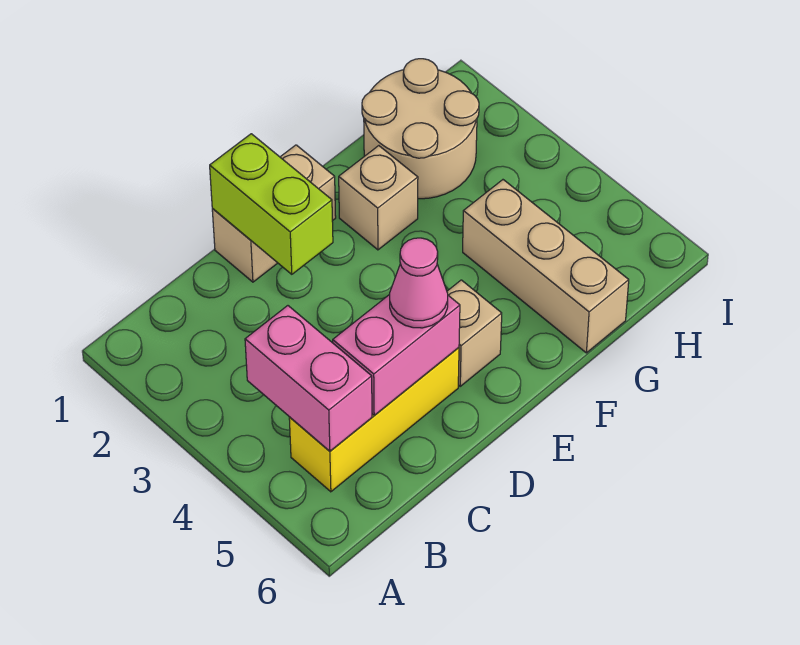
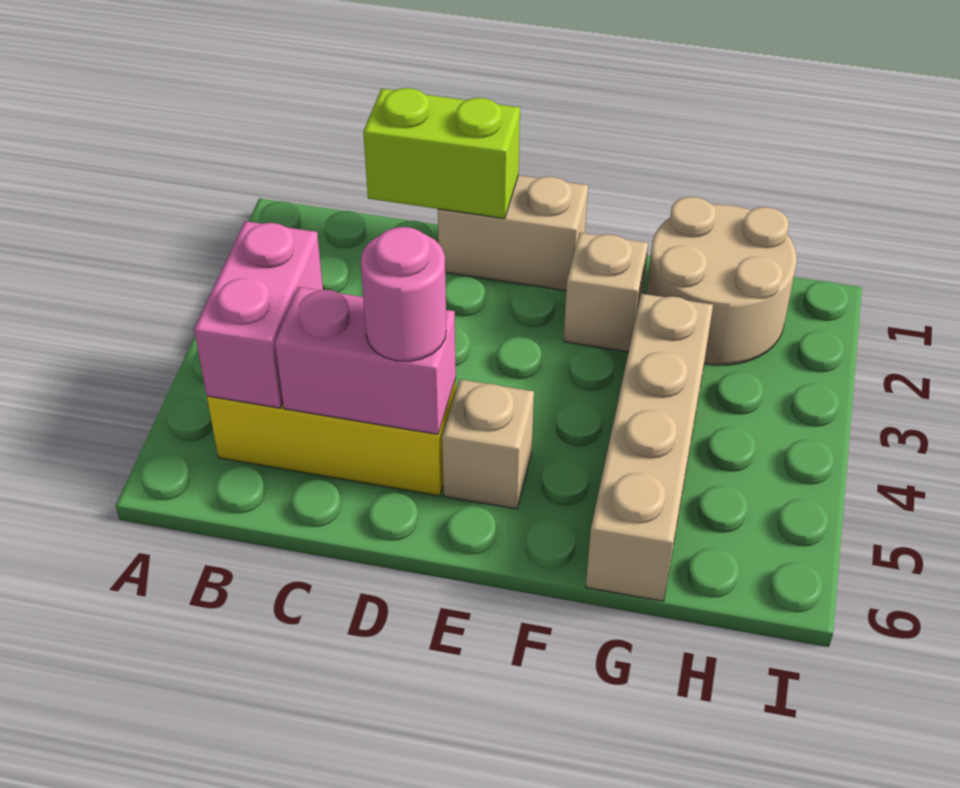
lime brick D1:D2 level 2 -> lime brick C1:D1 level 2
pink cone D5 level 3 -> pink round brick D5 level 3
tan brick G4:G6 level 1 -> tan brick G3:G6 level 1

